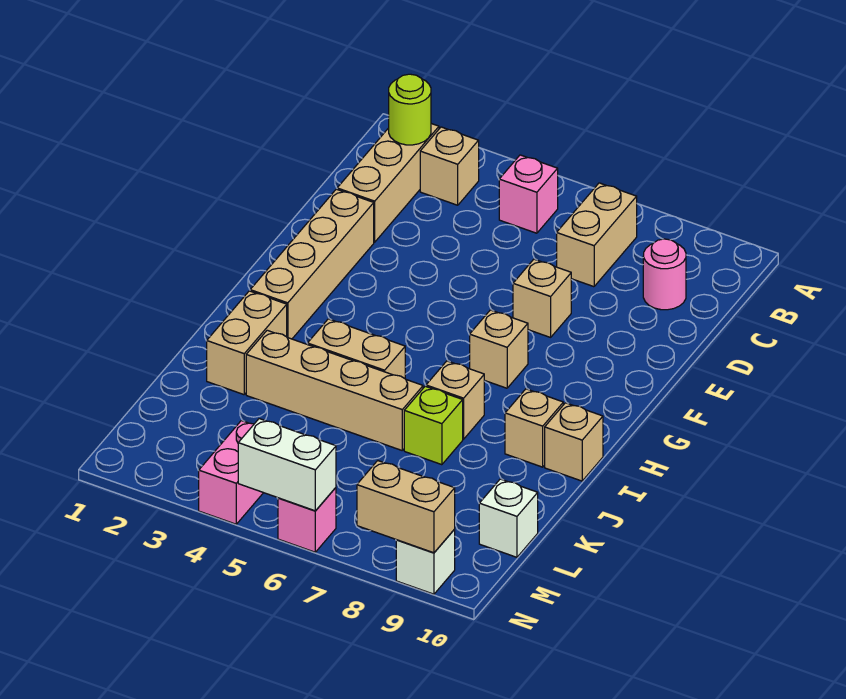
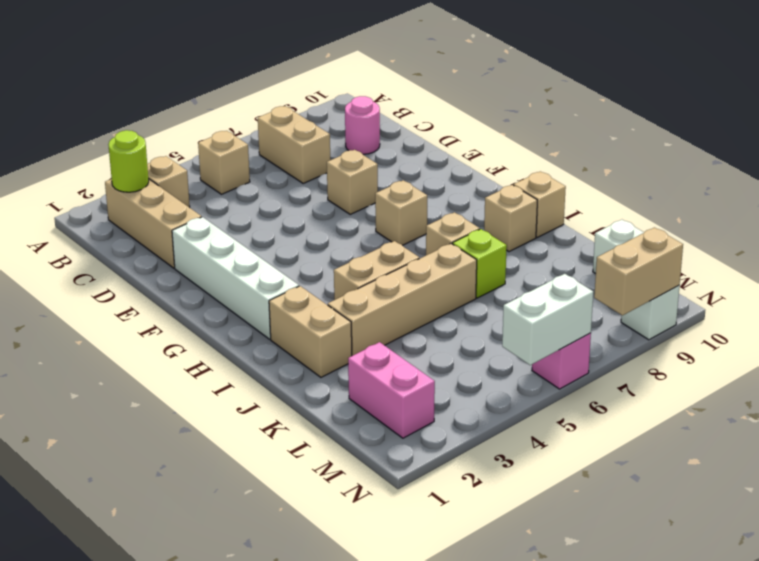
pink brick B5 level 1 -> tan brick B5 level 1
tan brick E2:H2 level 1 -> white brick E2:H2 level 1
pink brick M4:N4 level 1 -> pink brick L2:M2 level 1

